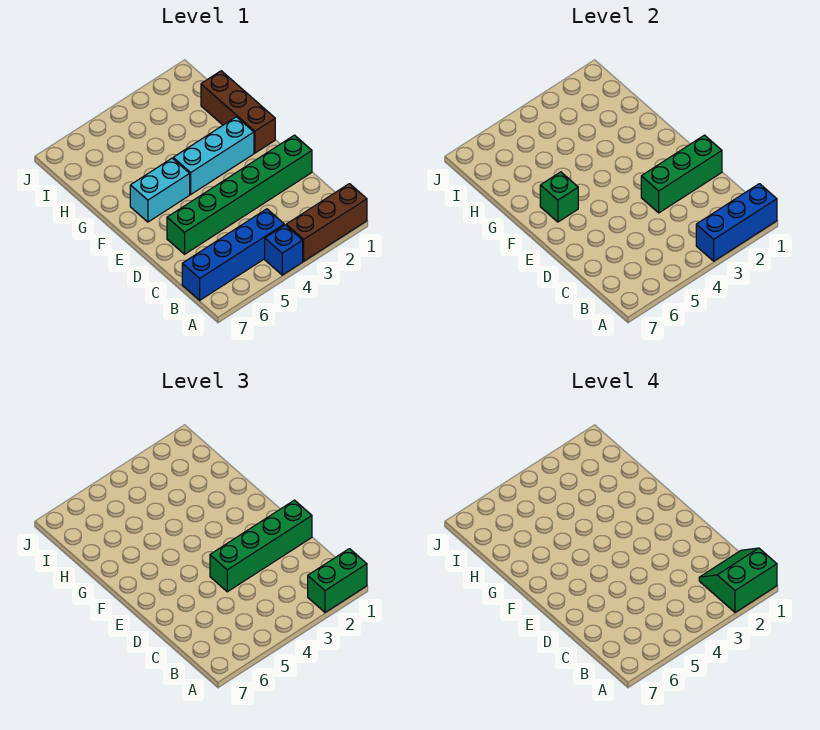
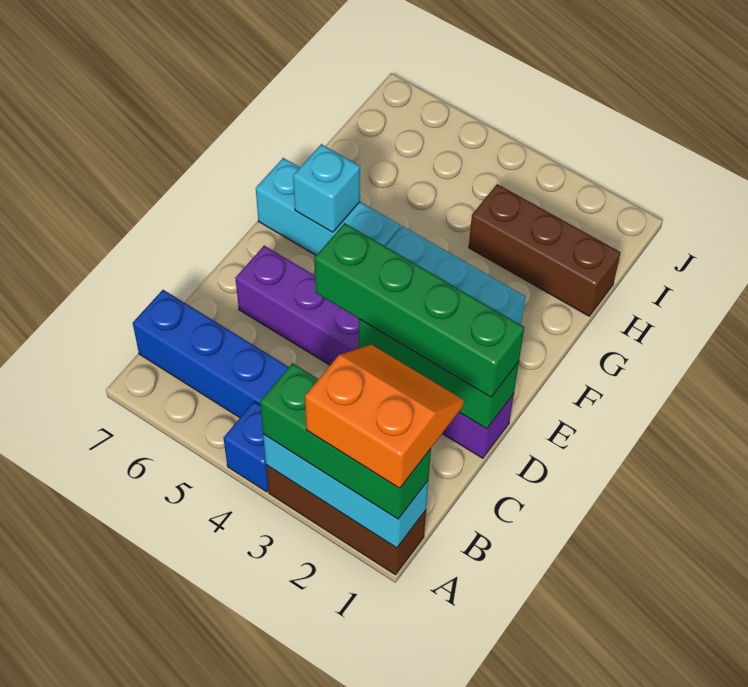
blue brick A1:A3 level 2 -> cyan brick A1:A3 level 2
green brick A1:A2 level 3 -> green brick A1:A3 level 3
green slope A1:B2 level 4 top A -> orange slope A1:B2 level 4 top A
green brick D1:D6 level 1 -> purple brick D1:D6 level 1
brown brick F1:H1 level 1 -> brown brick H1:H3 level 1
cyan brick F5:F6 level 1 -> cyan brick F5:F7 level 1
green brick F6 level 2 -> cyan brick F6 level 2

